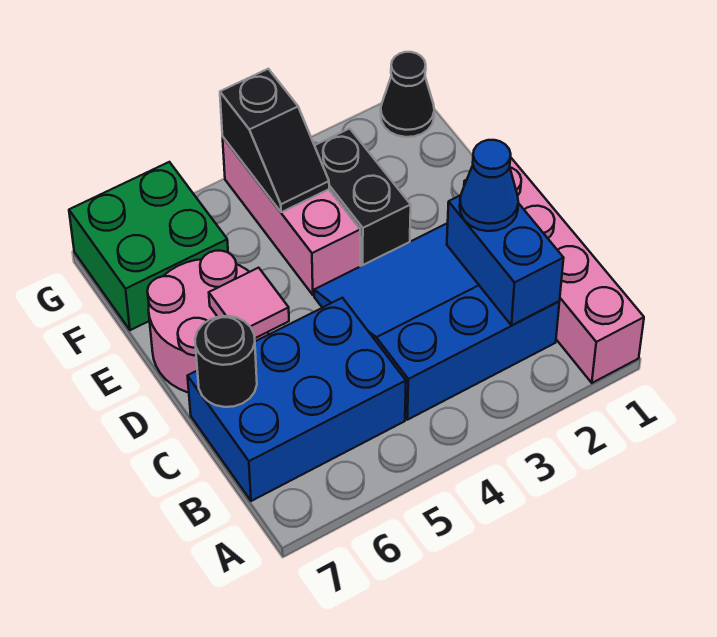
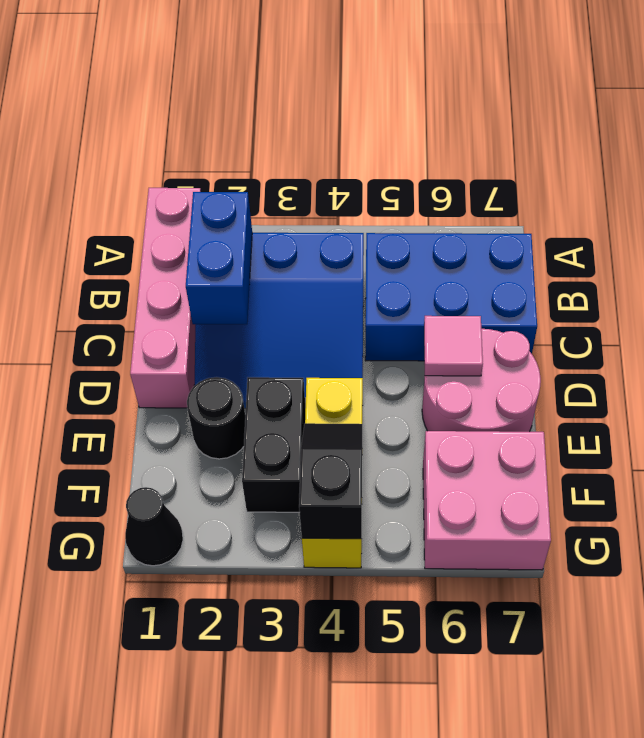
blue cone C2 level 3 -> none
black round brick C7 level 2 -> black round brick E2 level 1
pink brick E4:G4 level 1 -> yellow brick E4:G4 level 1
green brick F6:G7 level 1 -> pink brick F6:G7 level 1

